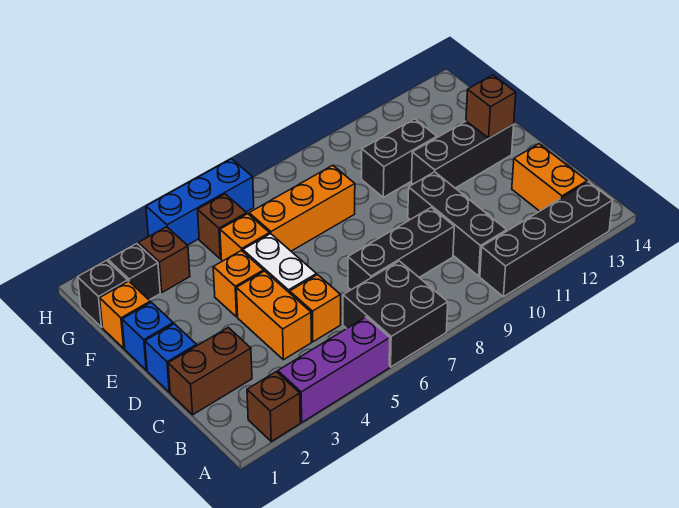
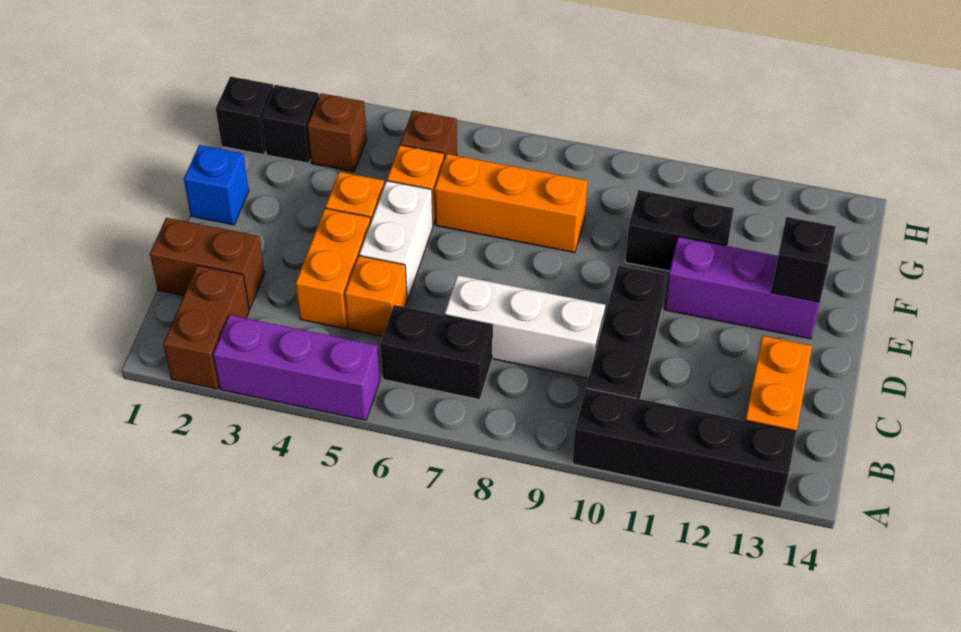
brown brick A2 level 1 -> brown brick A2:B2 level 1
black brick A6:B7 level 1 -> black brick B6:B7 level 1
black brick C7:C9 level 1 -> white brick C7:C9 level 1
blue brick D1 level 1 -> none
black brick E11:E13 level 1 -> purple brick E11:E13 level 1
brown brick E13 level 2 -> black brick E13 level 2
orange brick F1 level 1 -> none
blue brick H4:H6 level 1 -> none

